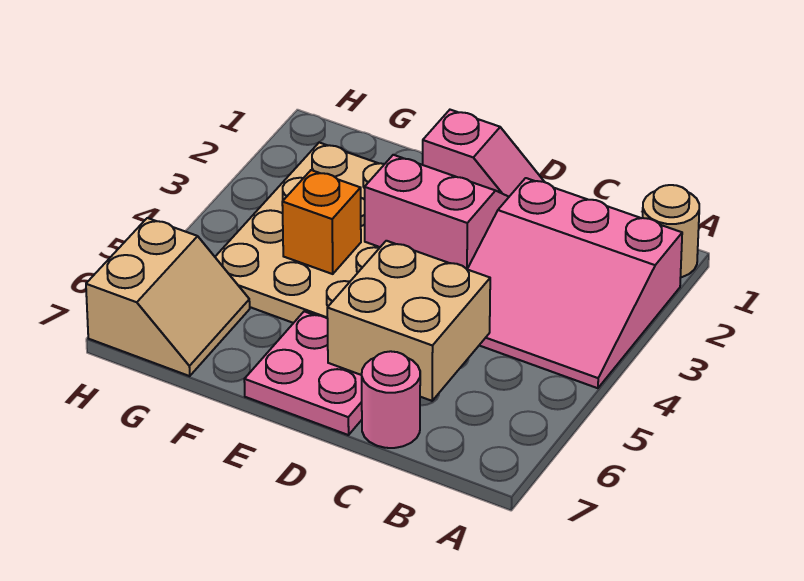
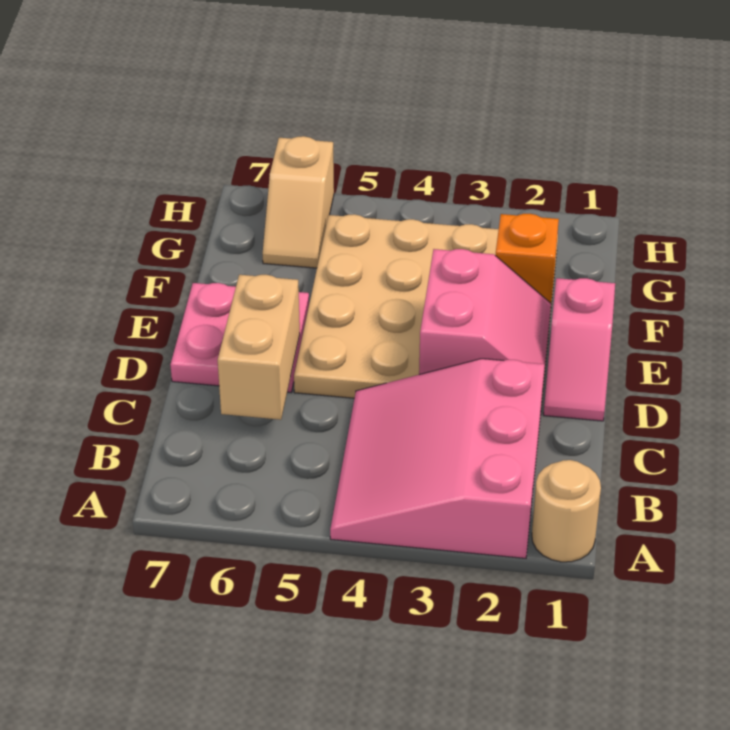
tan brick C5:D6 level 2 -> tan brick C6:D6 level 2
pink round brick C7 level 1 -> none
orange brick F4 level 2 -> orange brick F2 level 2
tan slope G6:H7 level 1 top H -> tan slope G6:H6 level 1 top H

